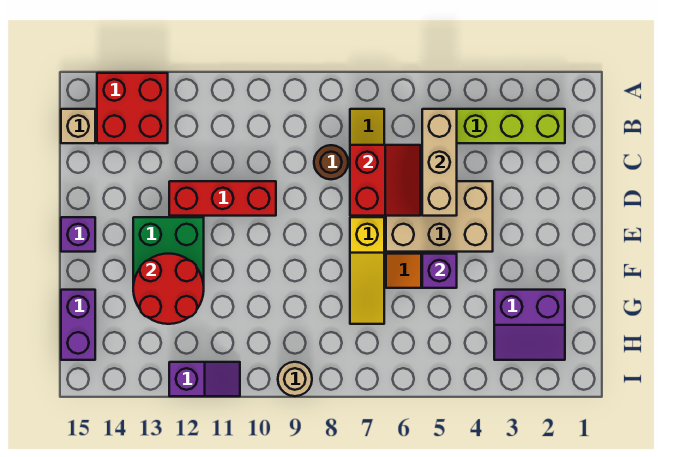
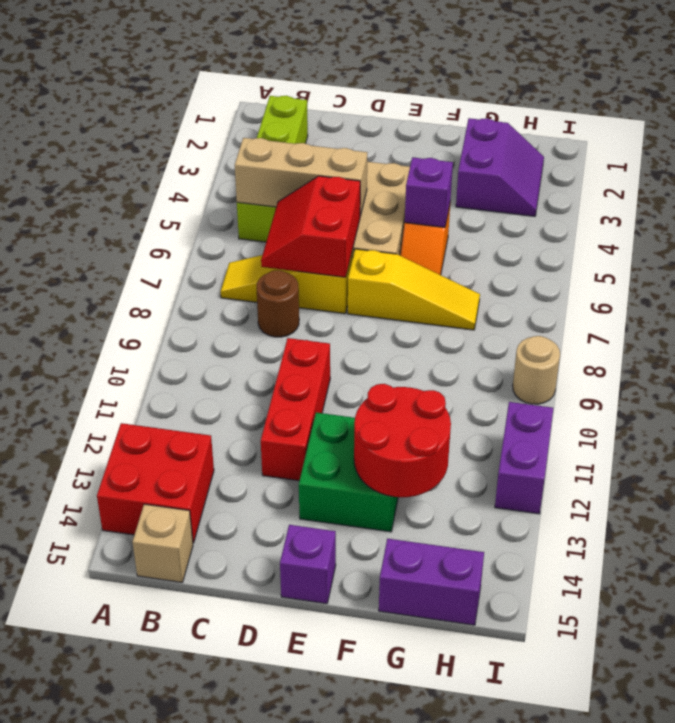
red slope C6:D7 level 2 top 7 -> red slope C6:D7 level 2 top D
purple slope I11:I12 level 1 top 12 -> purple brick I11:I12 level 1

